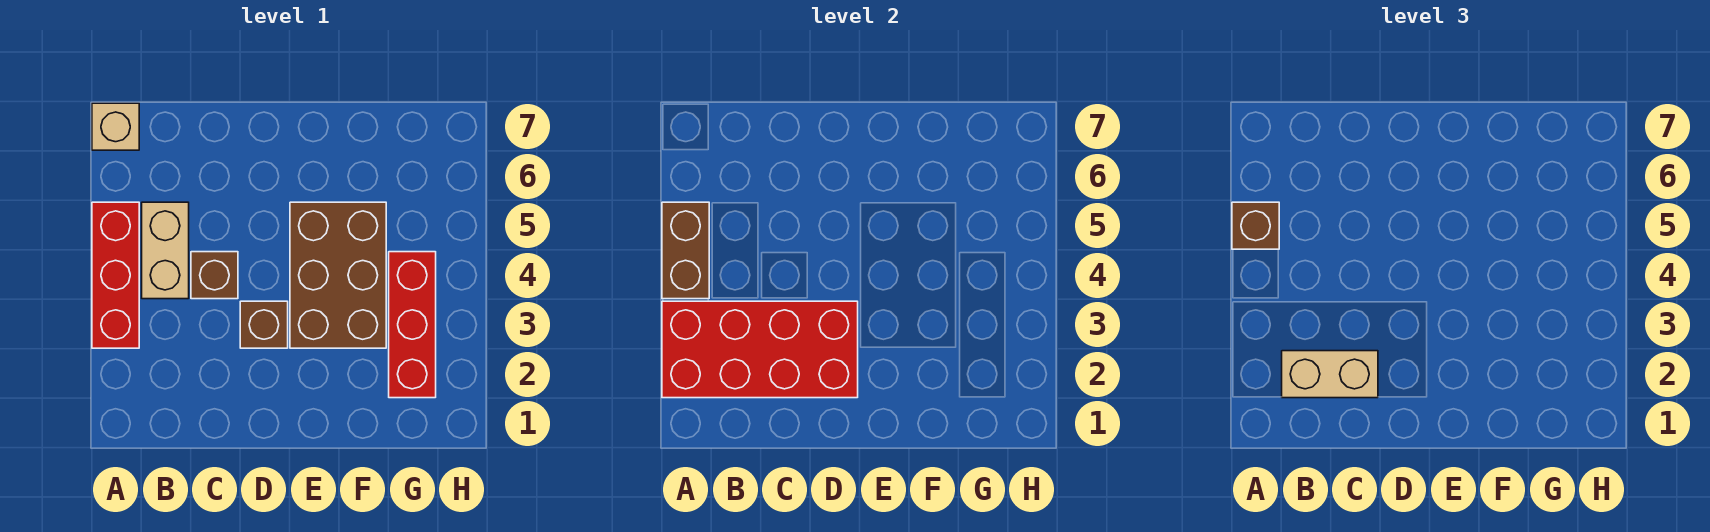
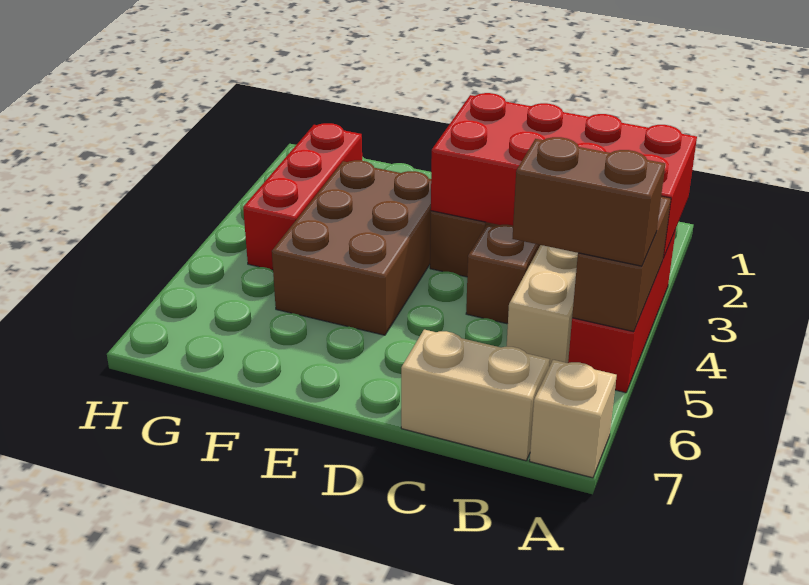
brown brick A5 level 3 -> brown brick A5:B5 level 3
tan brick B2:C2 level 3 -> tan brick B7:C7 level 1

